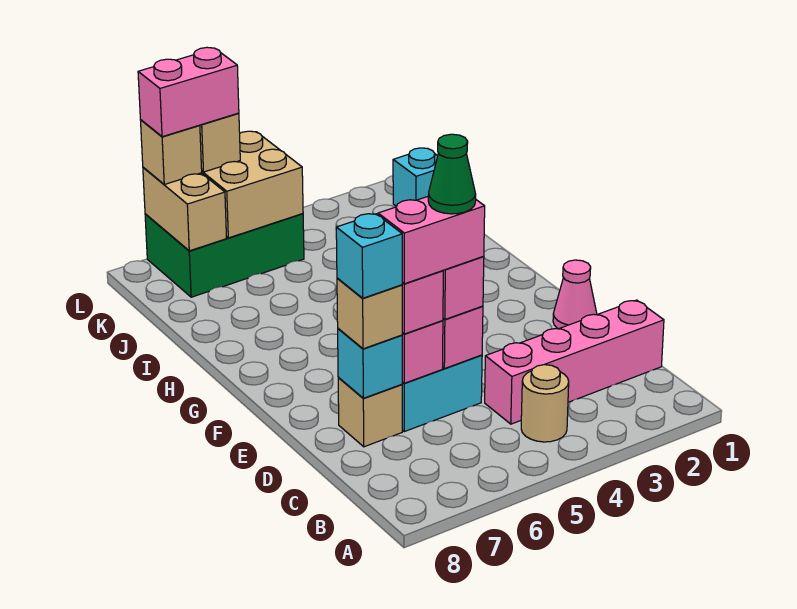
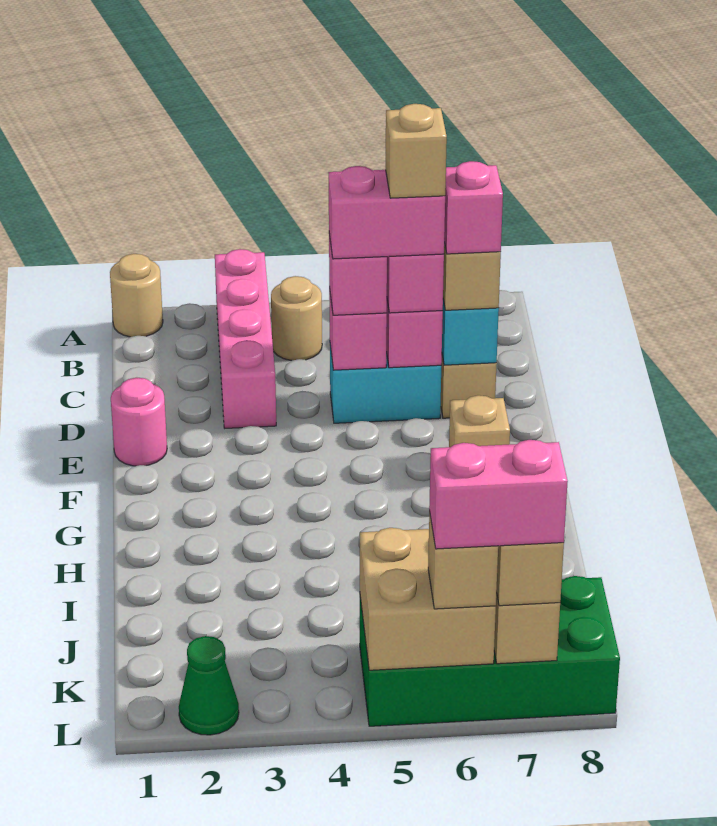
none -> tan round brick A1 level 1
pink brick C1:C4 level 1 -> pink brick A3:D3 level 1
green cone D5 level 5 -> green cone L2 level 1
none -> tan brick D6 level 5
cyan brick D7 level 4 -> pink brick D7 level 4
pink cone E1 level 1 -> pink round brick E1 level 1
none -> tan brick F7 level 1
cyan brick K1 level 1 -> none
green brick K5:L7 level 1 -> green brick K5:L8 level 1

